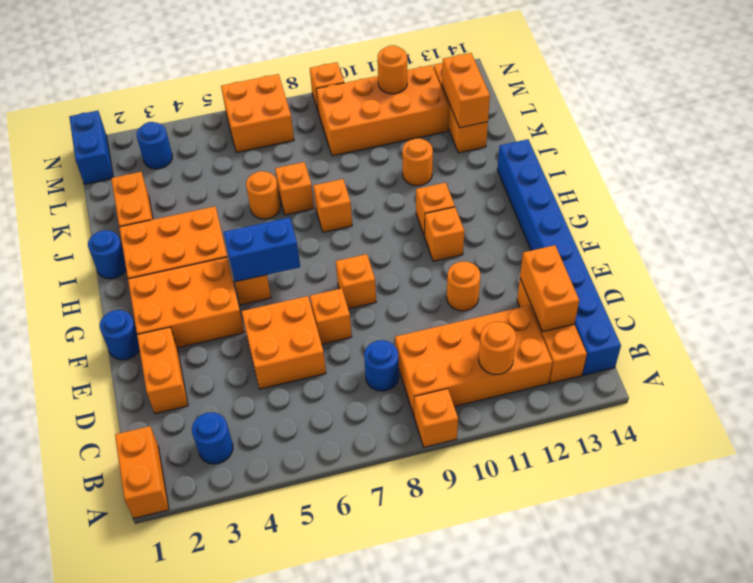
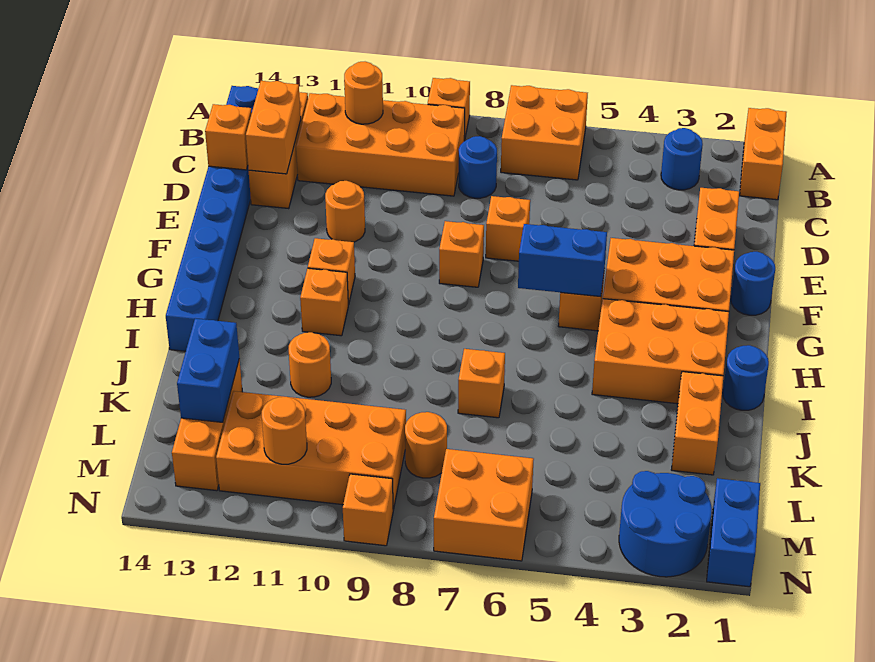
orange brick D5:E6 level 1 -> orange brick A6:B7 level 1
orange brick I8 level 1 -> orange brick D14 level 2
orange round brick J6 level 1 -> orange round brick L8 level 1
orange brick K13:L13 level 2 -> blue brick K13:L13 level 2
blue round brick M3 level 1 -> blue round brick M2:N3 level 1

